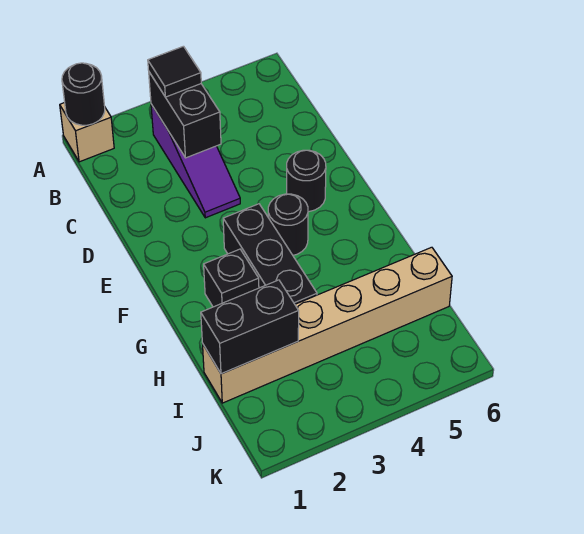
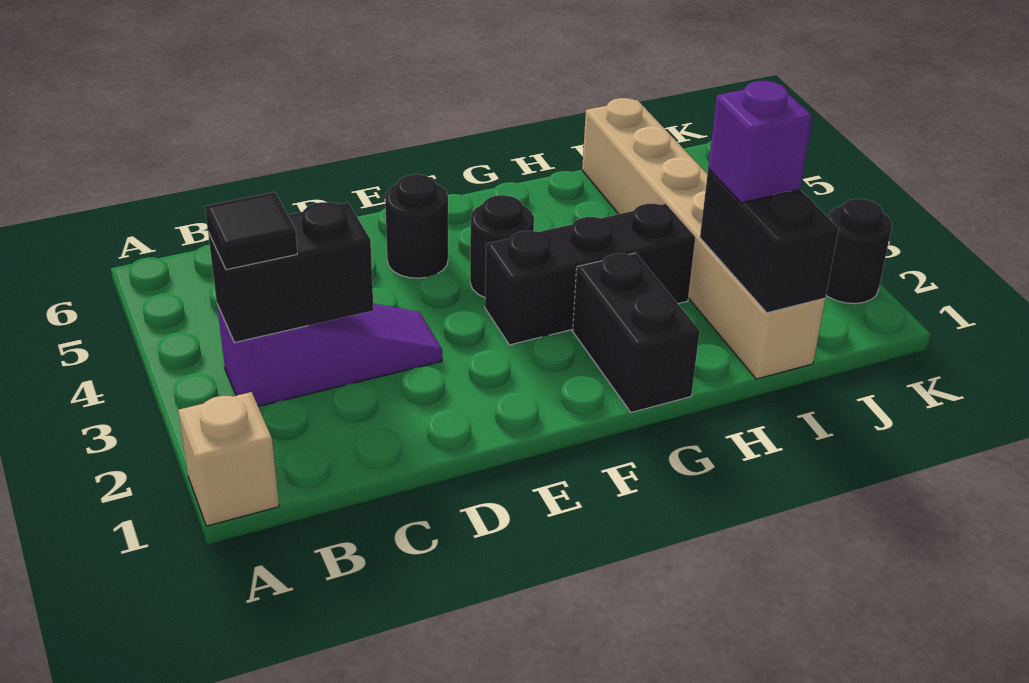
black round brick A1 level 2 -> black round brick K2 level 1
black brick G2 level 1 -> black brick G1:G2 level 1
none -> purple brick I2 level 3

